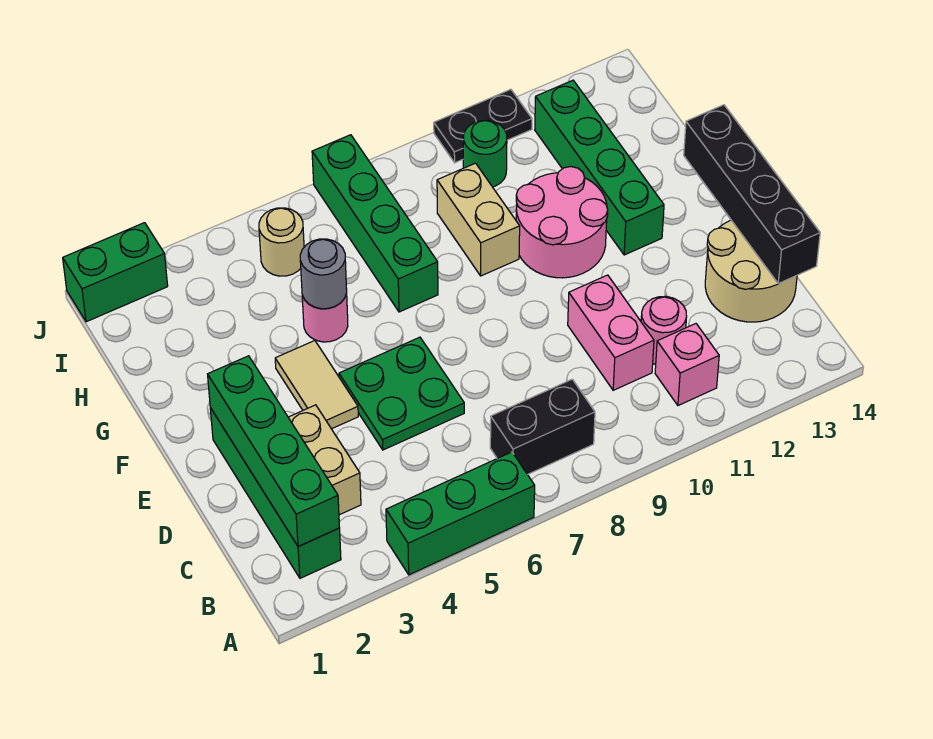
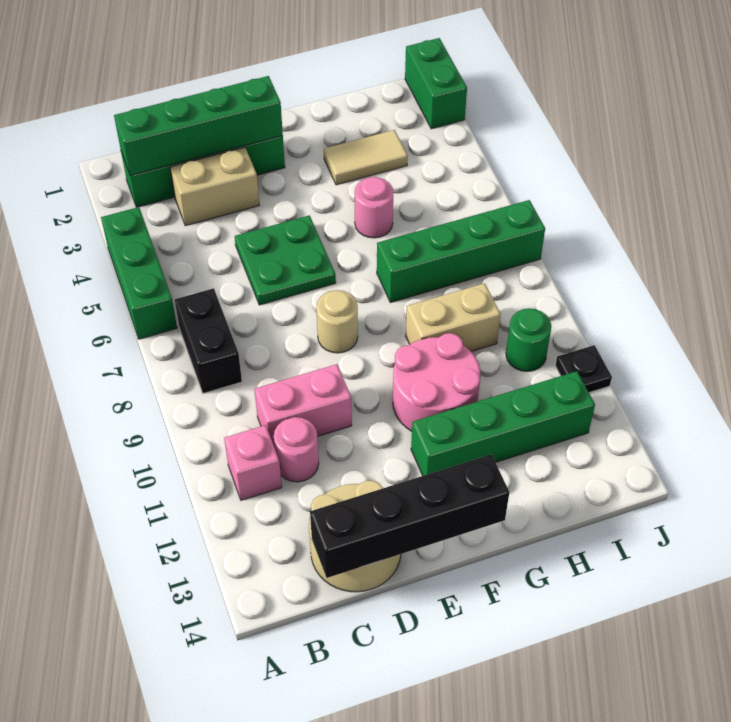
tan tile E4:F4 level 1 -> tan tile G3:H3 level 1
grey round brick G5 level 2 -> none
tan round brick I5 level 1 -> tan round brick E8 level 1
black plate J10:J11 level 1 -> black plate J11 level 1

